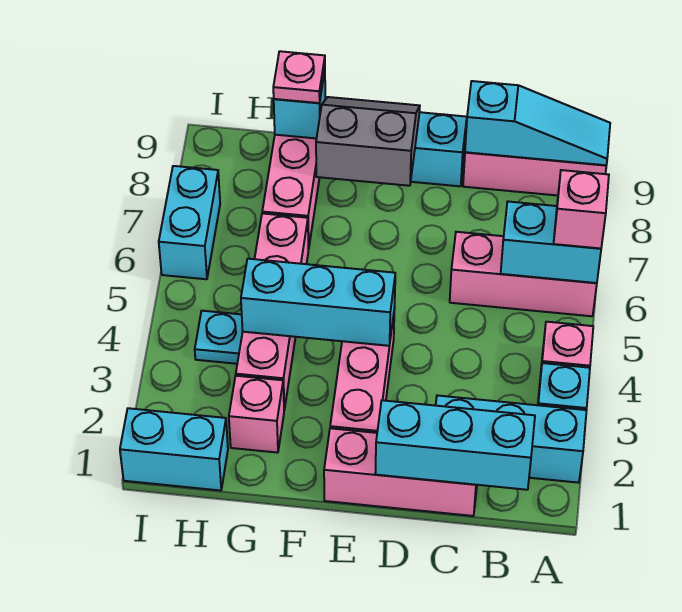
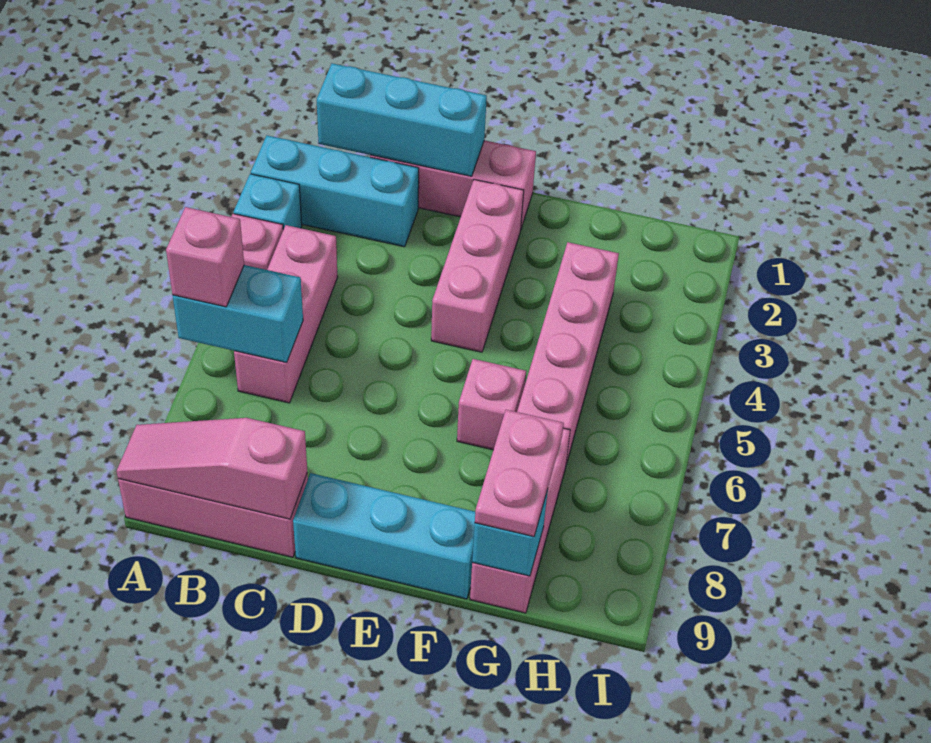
pink brick A6:C6 level 1 -> pink brick B4:B6 level 1
cyan slope A9:C9 level 2 top C -> pink slope A9:C9 level 2 top C
cyan brick E4:G4 level 2 -> none
grey slope E8:F9 level 2 top 8 -> none
pink brick G2 level 1 -> pink brick F6 level 1
pink plate G9 level 3 -> pink plate G8:G9 level 3
cyan brick H1:I1 level 1 -> none
cyan plate H4 level 1 -> none
cyan brick I6:I7 level 1 -> none

